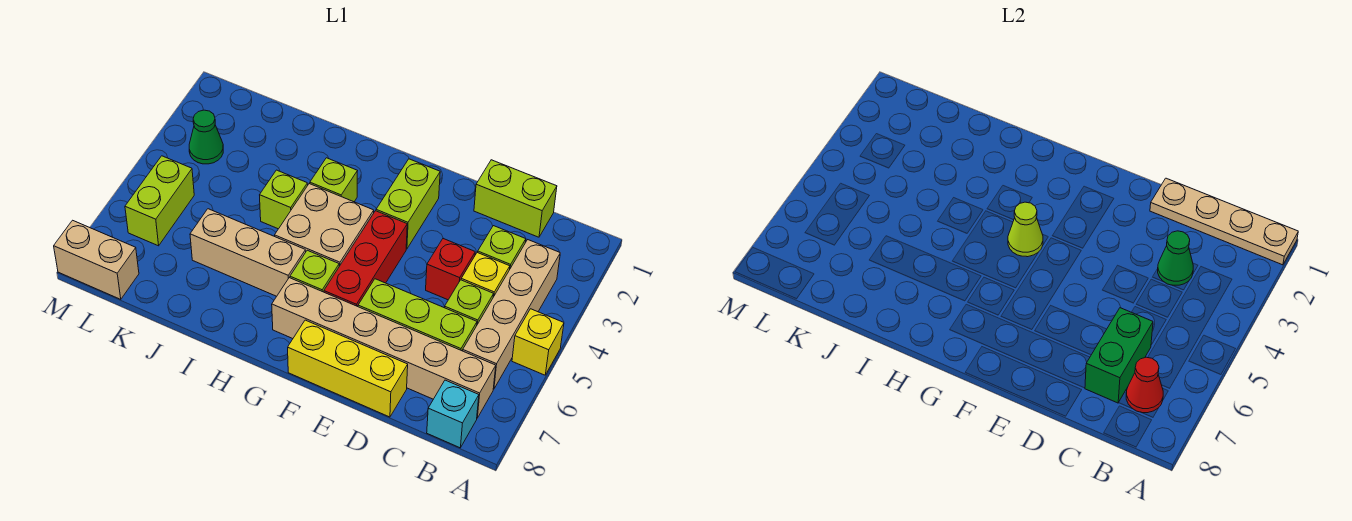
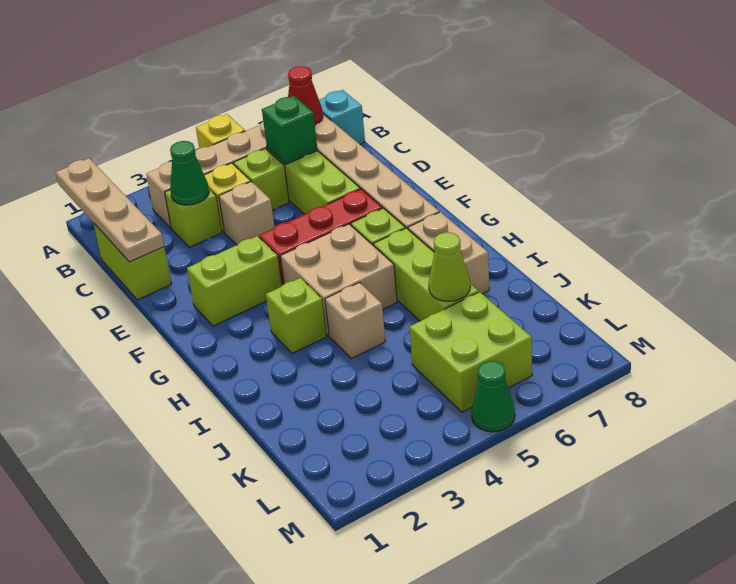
green brick C6:C7 level 2 -> green brick C6 level 2
red brick D4 level 1 -> tan brick D4 level 1
yellow brick D8:F8 level 1 -> none
lime cone G4 level 2 -> lime cone J6 level 2
tan brick H6:J6 level 1 -> lime brick H6:J6 level 1
lime brick I4 level 1 -> tan brick I4 level 1
green cone L3 level 1 -> green cone M5 level 1
lime brick L5:L6 level 1 -> lime brick K5:L6 level 1
tan brick L8:M8 level 1 -> tan brick H7:I7 level 1

